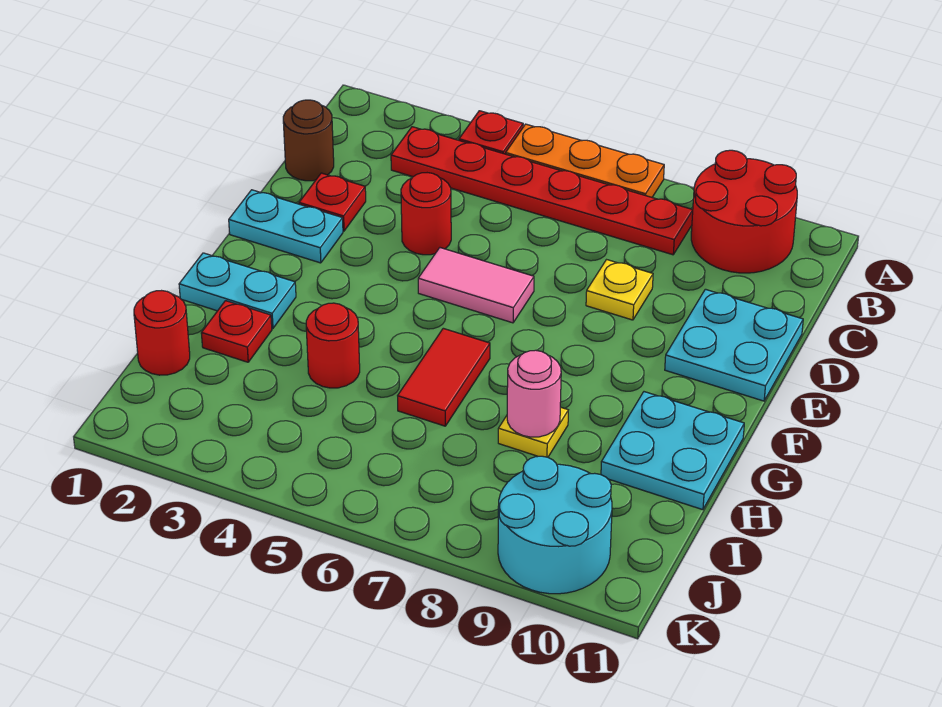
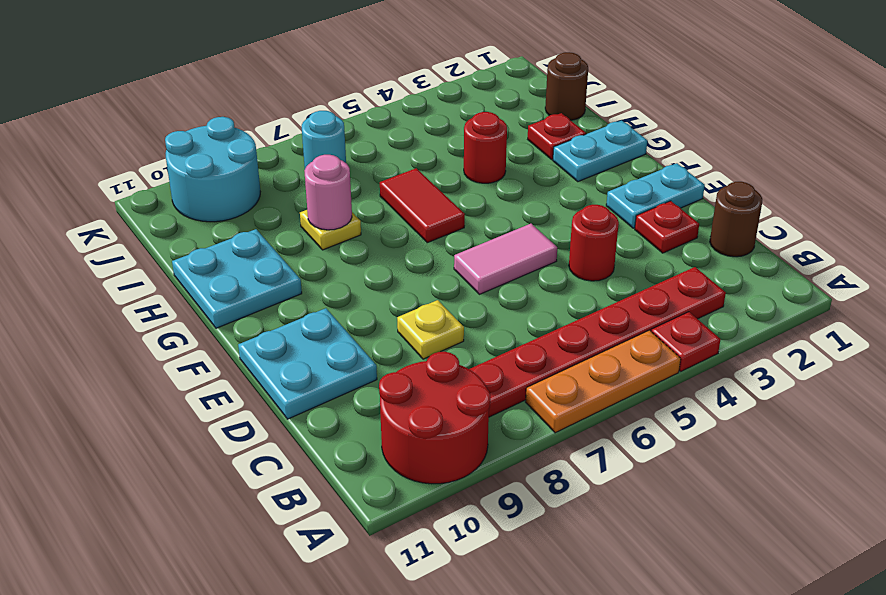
red round brick I1 level 1 -> brown round brick I1 level 1
none -> cyan round brick J7 level 1

